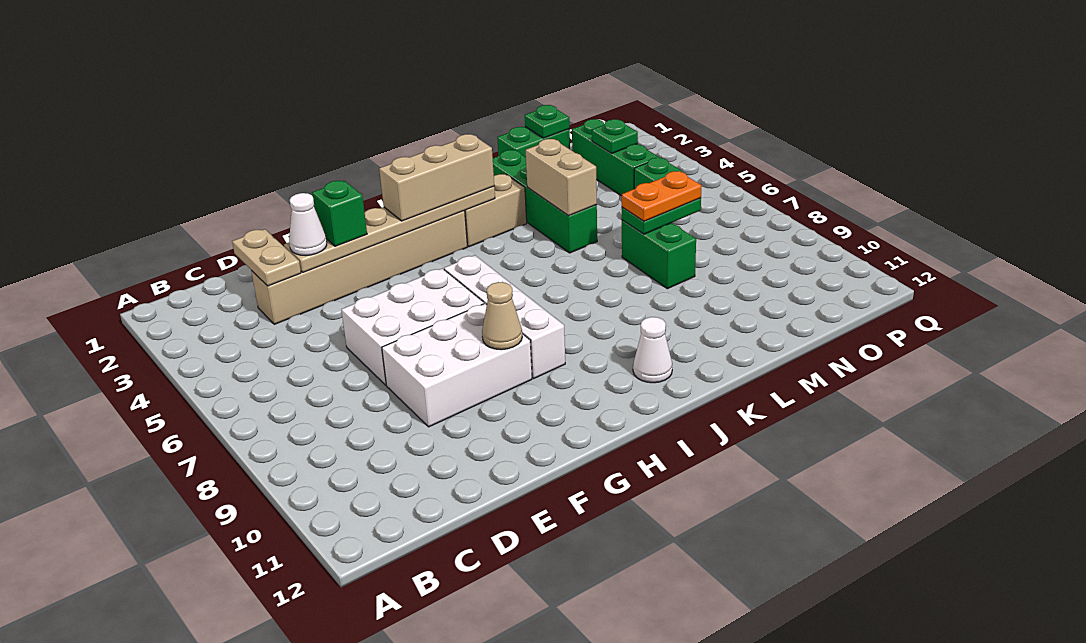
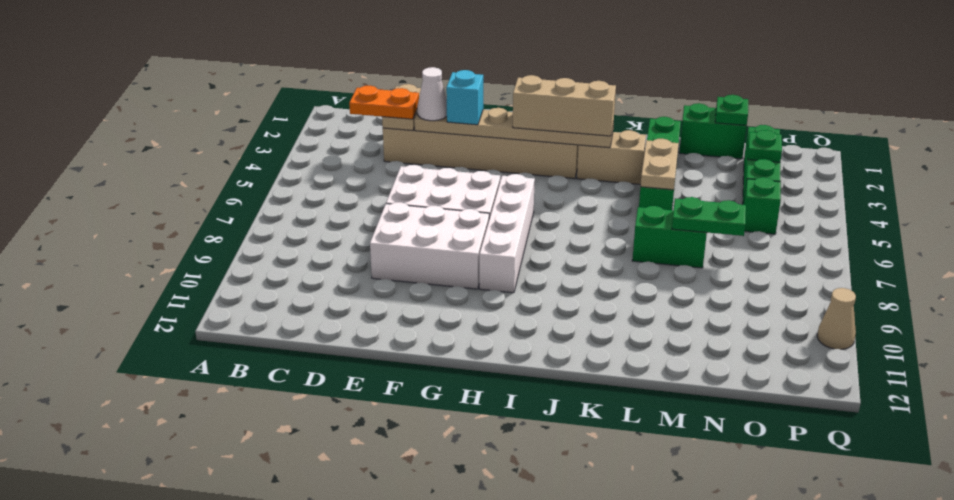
green brick F3 level 3 -> cyan brick F3 level 3
tan cone G9 level 2 -> tan cone Q10 level 1
white cone J11 level 1 -> none
tan brick L4:L5 level 2 -> tan plate L4:L5 level 2
green brick M7:M8 level 1 -> green brick L7:M7 level 1
orange plate M7:N7 level 3 -> orange plate C3:D3 level 3

